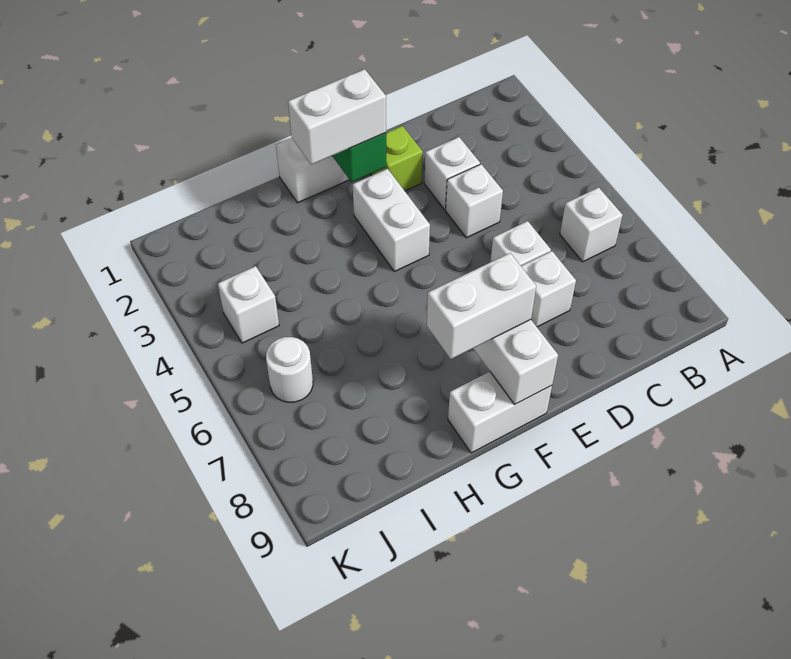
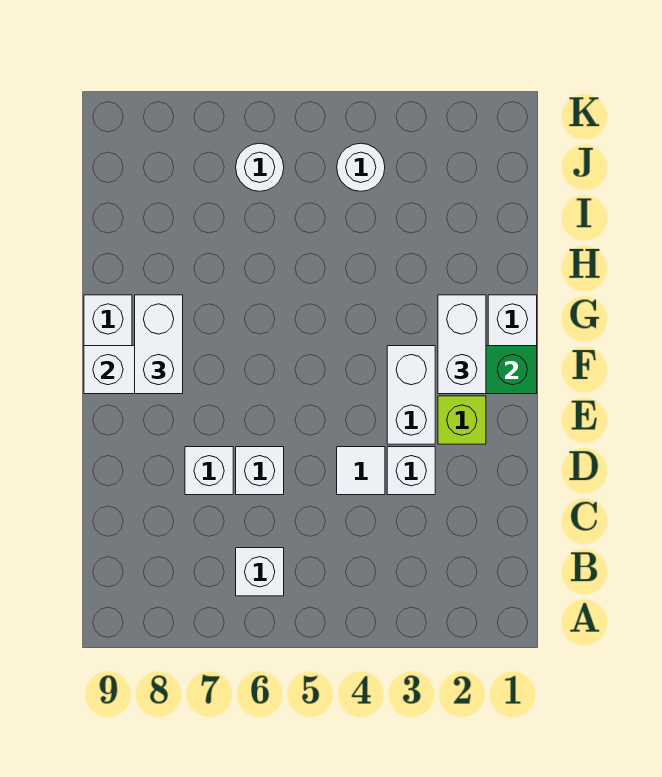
white brick D4 level 1 -> white tile D4 level 1
white brick F3:F4 level 1 -> white brick E3:F3 level 1
white brick J4 level 1 -> white round brick J4 level 1

